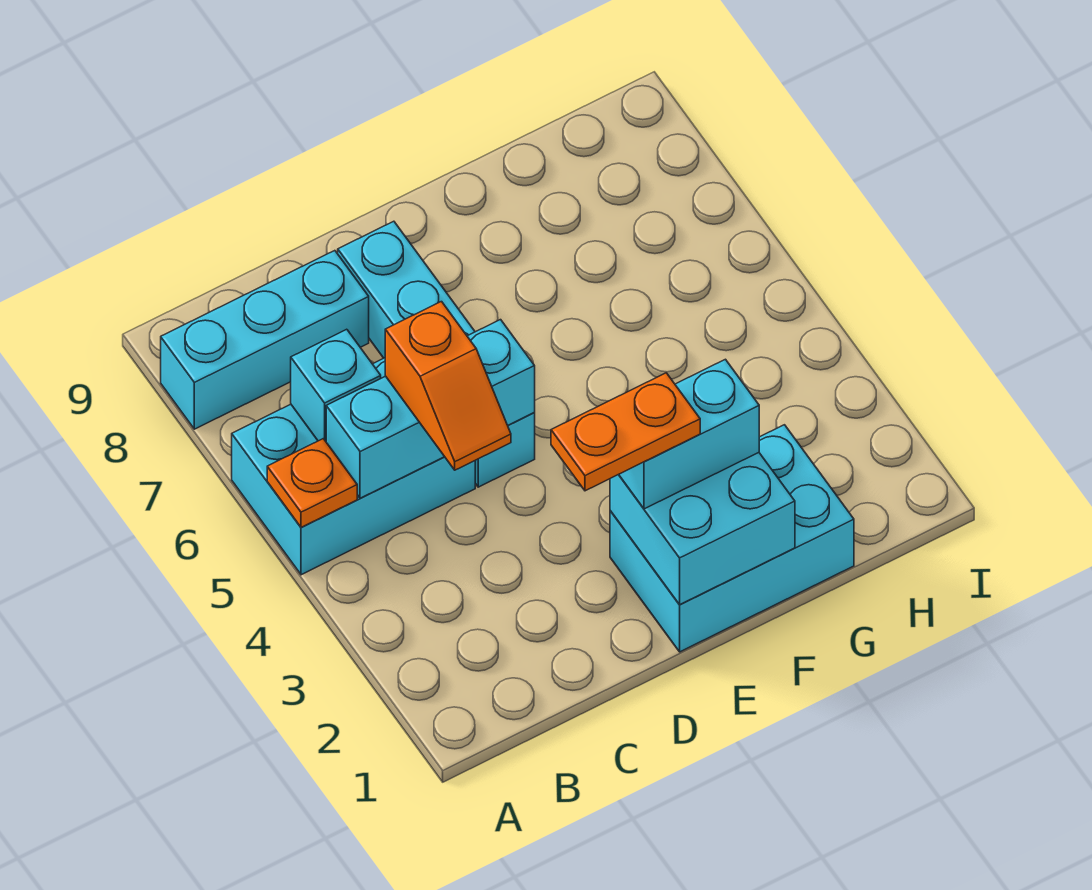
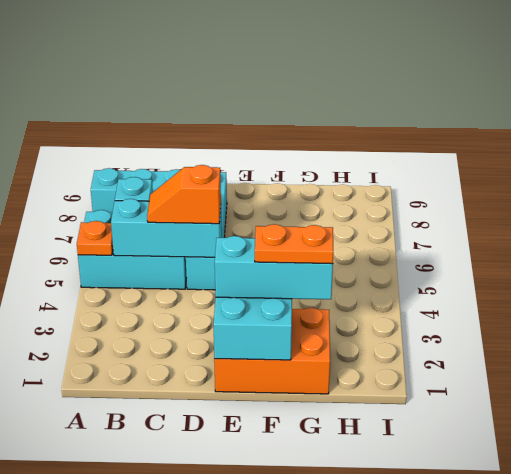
orange slope C4:C5 level 3 top 5 -> orange slope C5:D5 level 3 top D
orange plate D2:E2 level 4 -> orange plate F2:G2 level 4
cyan brick E1:G2 level 1 -> orange brick E1:G2 level 1
cyan brick E2:F2 level 3 -> cyan brick E2:G2 level 3

